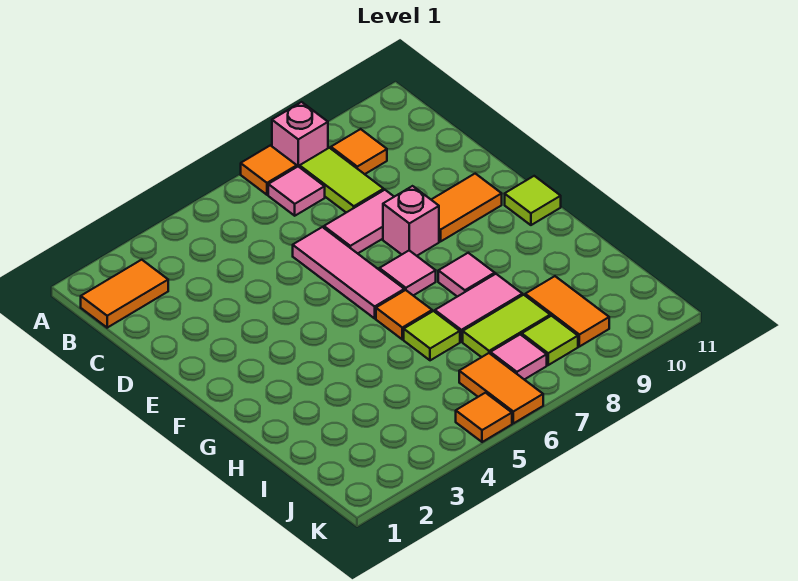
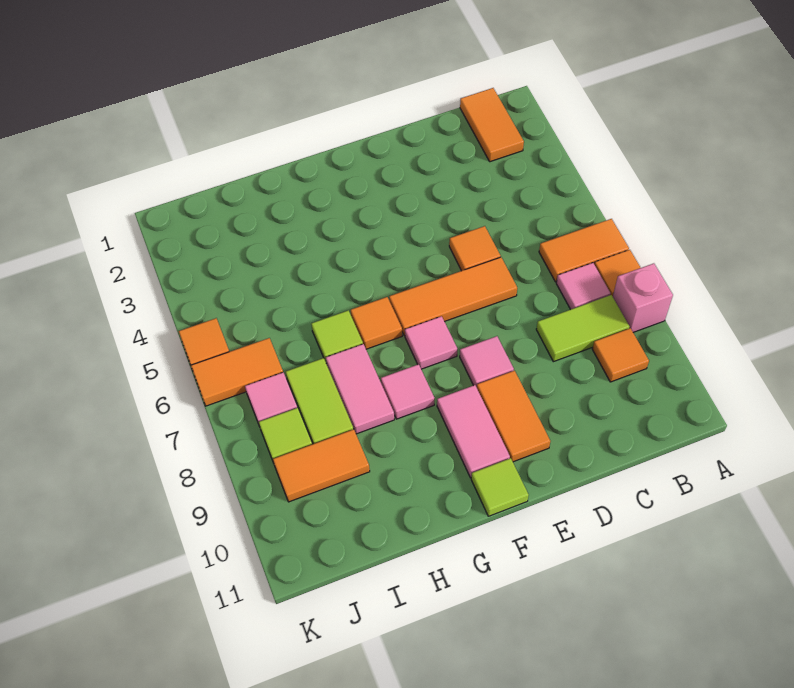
none -> orange tile A6:B6 level 1
none -> orange tile D5 level 1
pink tile D6:F6 level 1 -> orange tile D6:F6 level 1
pink tile D7:D8 level 1 -> pink tile F9:F10 level 1
pink brick E8 level 1 -> pink tile E8 level 1

